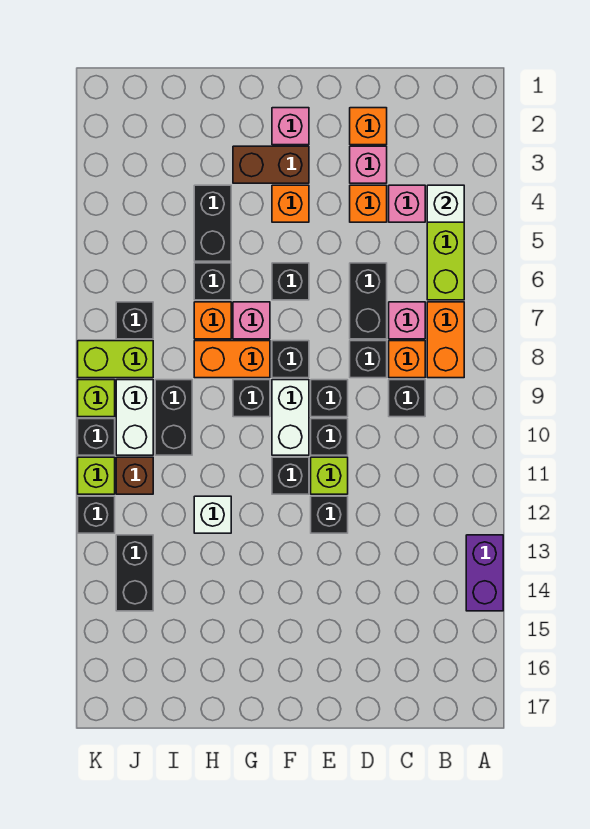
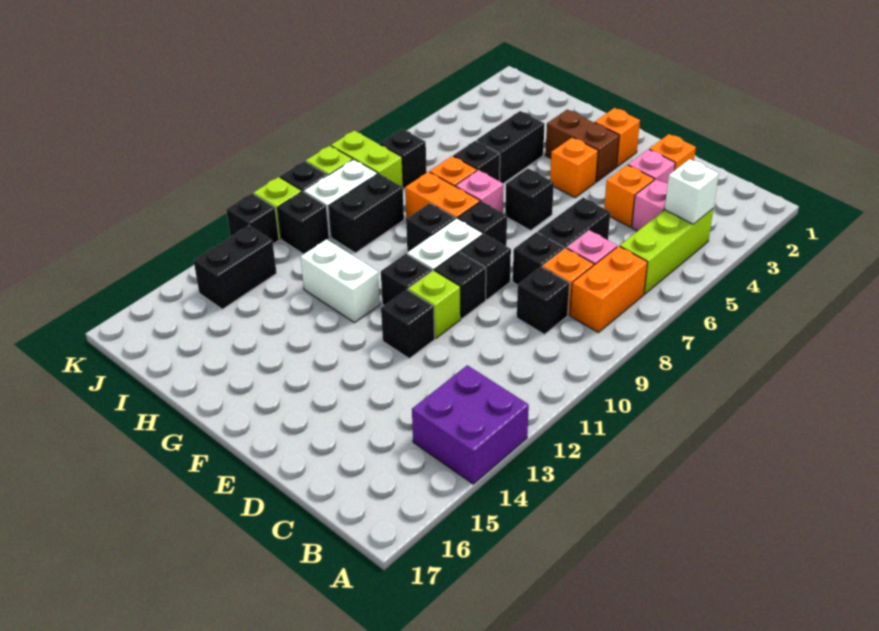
purple brick A13:A14 level 1 -> purple brick A13:B14 level 1
pink brick F2 level 1 -> orange brick F2 level 1
white brick H12 level 1 -> white brick G12:H12 level 1
brown brick J11 level 1 -> black brick J11 level 1

